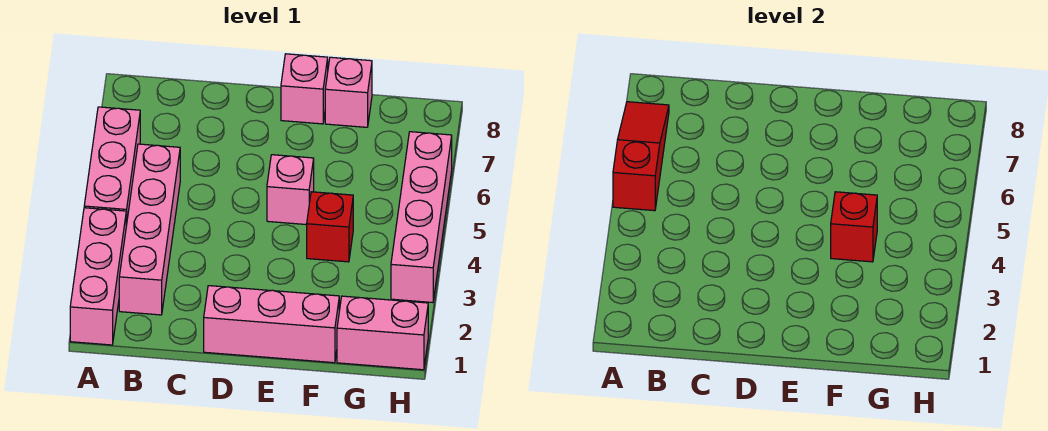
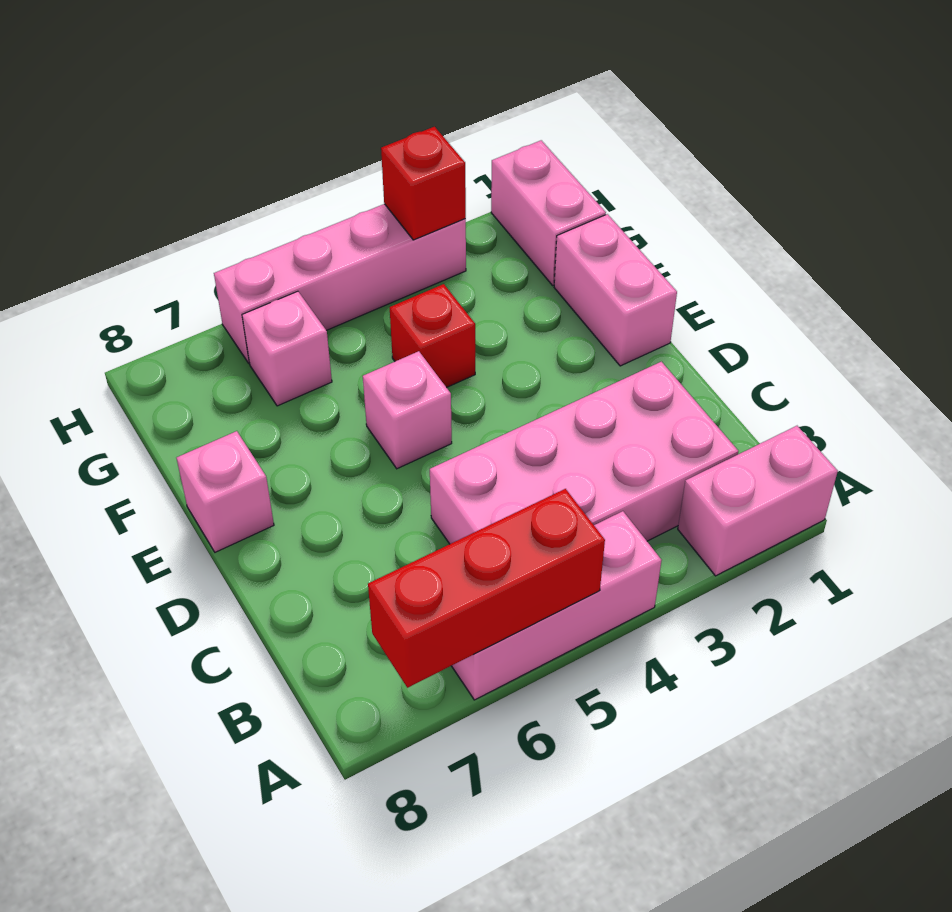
pink brick A1:A3 level 1 -> pink brick A1:A2 level 1
red slope A5:A7 level 2 top 5 -> red brick A5:A7 level 2
pink brick B2:B5 level 1 -> pink brick B2:C5 level 1
pink brick D1:F1 level 1 -> pink brick E1:F1 level 1
red brick F4 level 2 -> red brick H3 level 2
pink brick F8 level 1 -> pink brick G6 level 1

